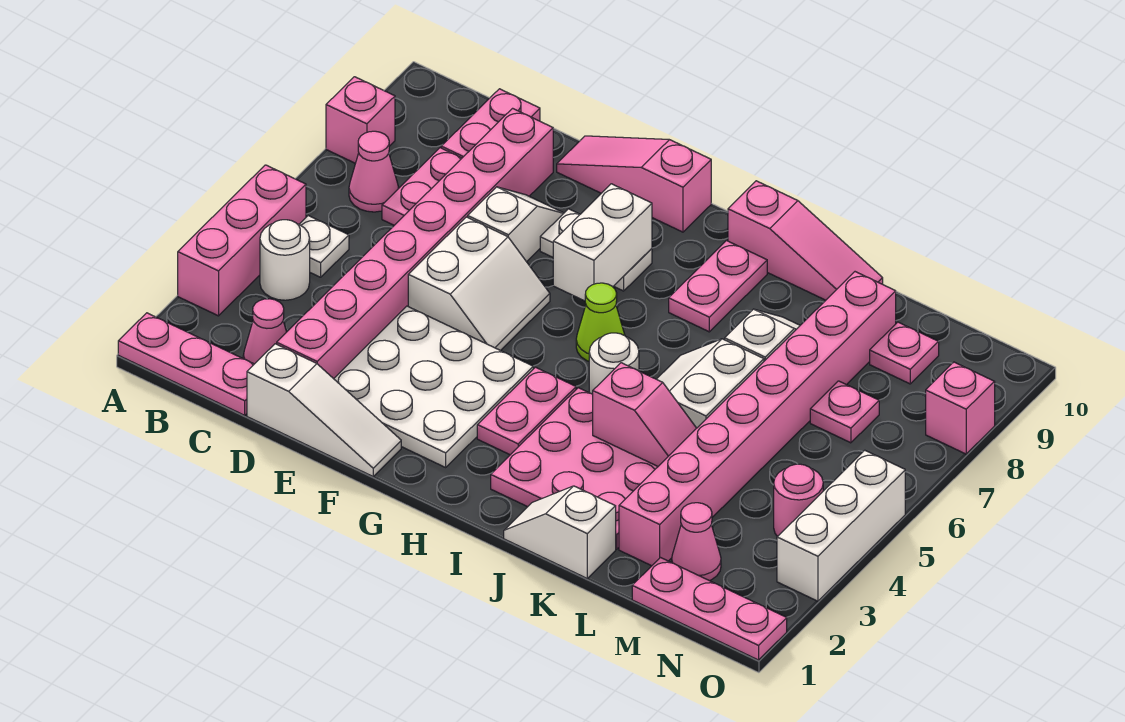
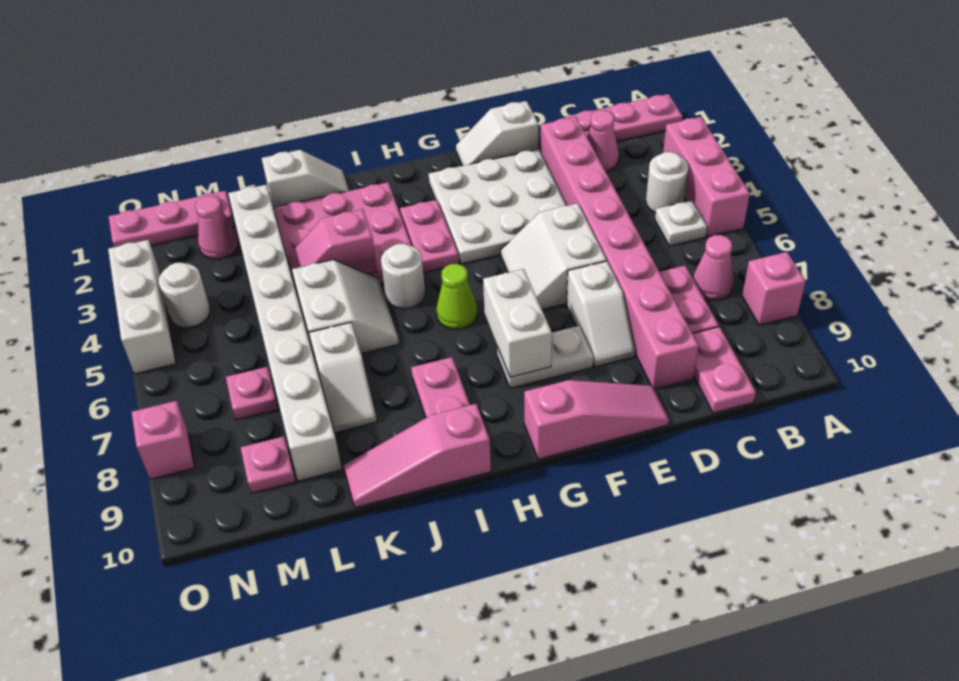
white slope D1:F1 level 1 top D -> white slope E1:F1 level 1 top E
pink brick L2:L9 level 1 -> white brick L2:L9 level 1
pink round brick N4 level 1 -> white round brick N4 level 1

